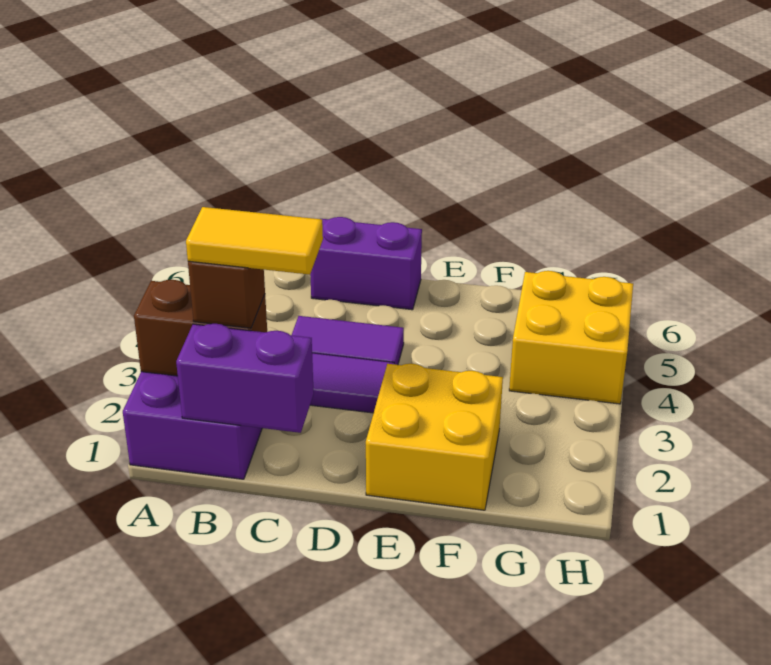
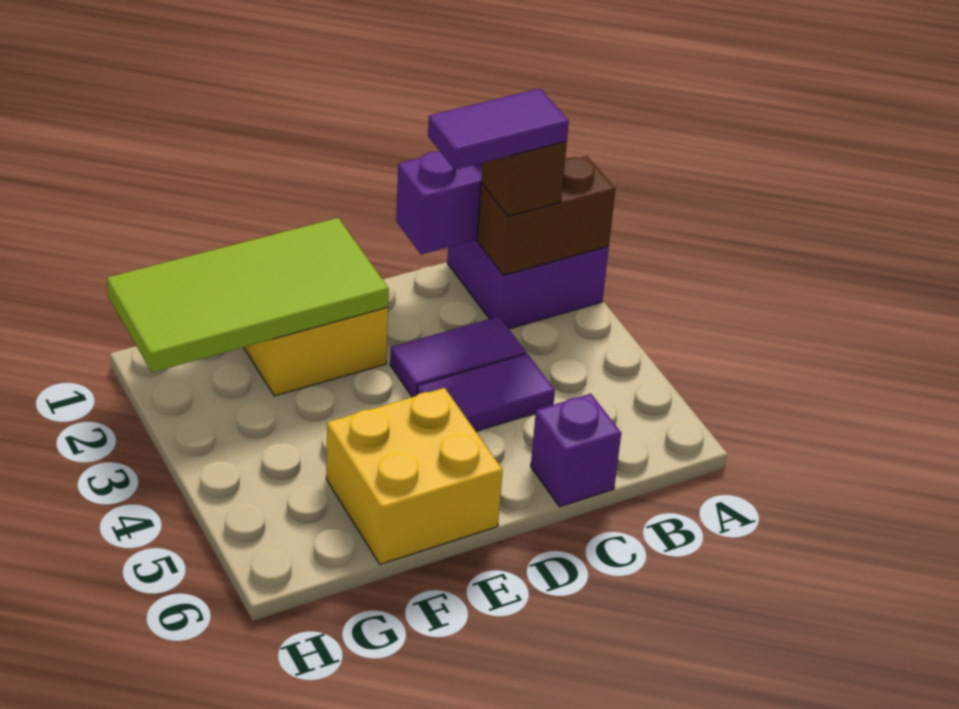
yellow tile B2:C2 level 4 -> purple tile B2:C2 level 4
purple brick C6:D6 level 1 -> purple brick C6 level 1
none -> lime tile E1:H2 level 2
yellow brick G4:H5 level 1 -> yellow brick E5:F6 level 1

